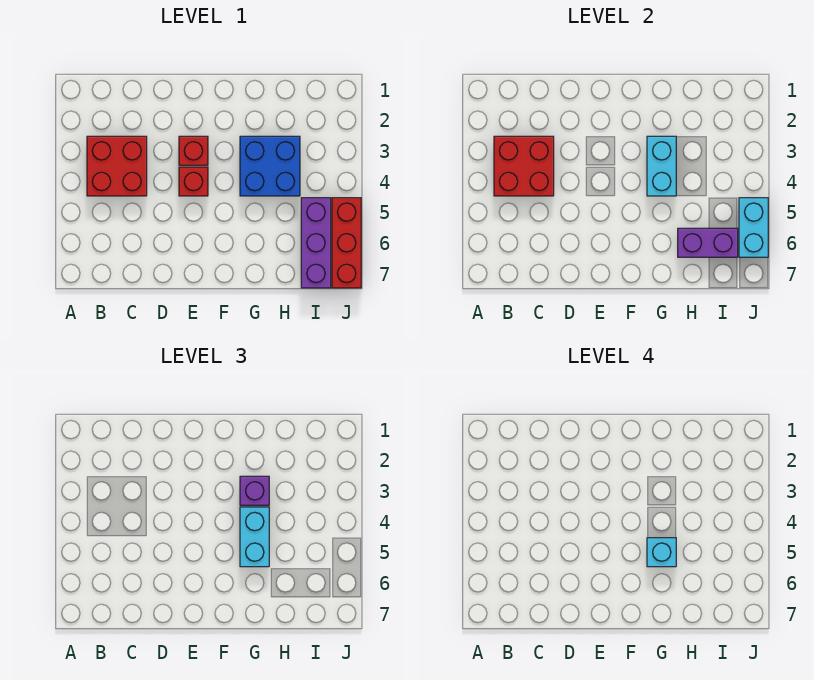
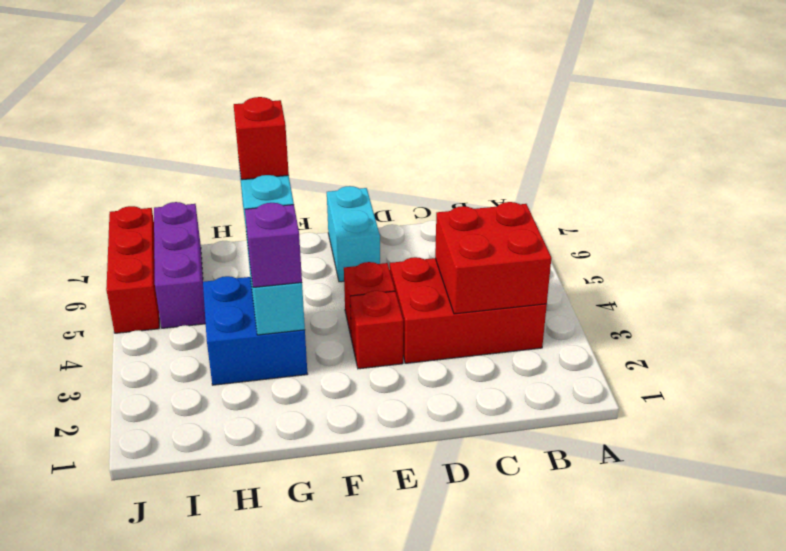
red brick B3:C4 level 1 -> red brick B3:D4 level 1
cyan brick G5 level 4 -> red brick G5 level 4
purple brick H6:I6 level 2 -> none
cyan brick J5:J6 level 2 -> cyan brick E6:E7 level 1

